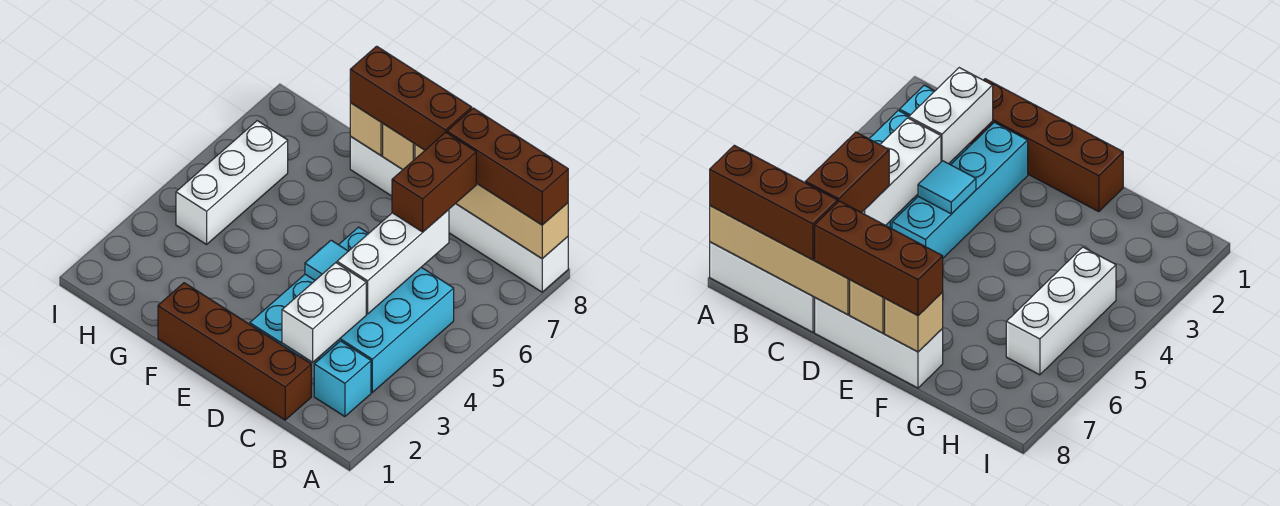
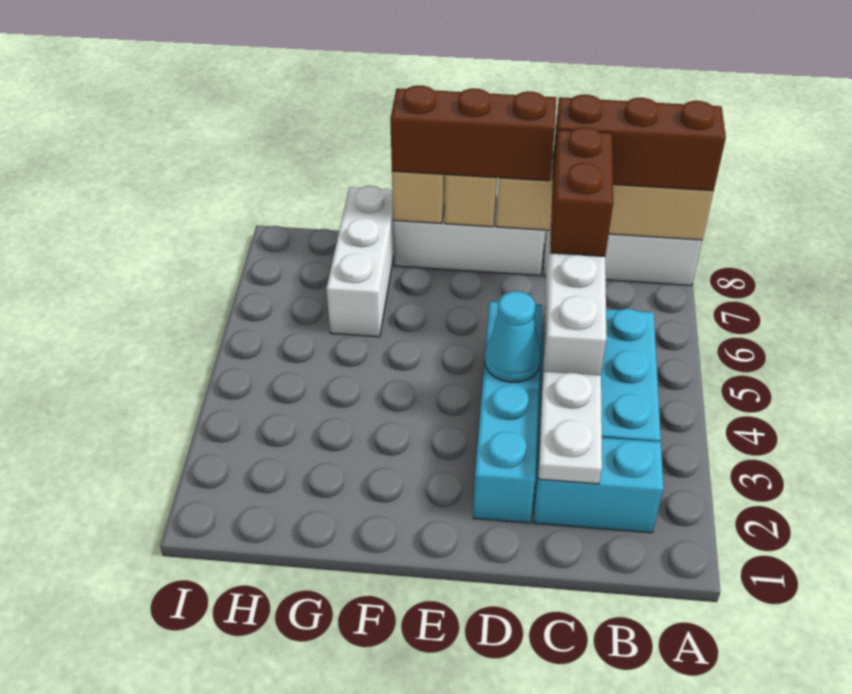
cyan brick B2 level 1 -> cyan brick B2:C2 level 1
brown brick C1:F1 level 1 -> none
white brick C2:C3 level 2 -> white plate C2:C3 level 2
cyan tile D4 level 2 -> cyan cone D4 level 2
white brick H4:H6 level 1 -> white brick G6:G8 level 1

